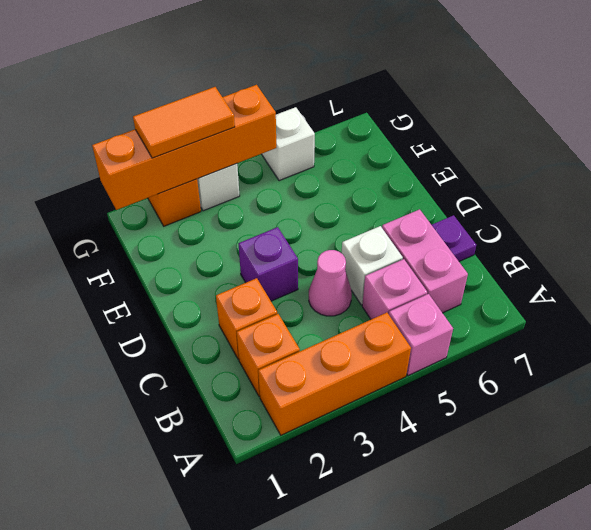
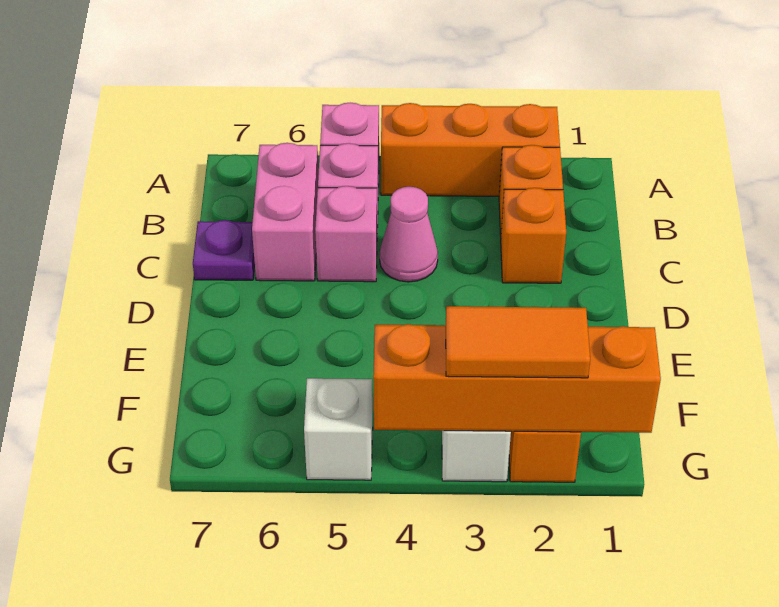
white brick C5 level 1 -> pink brick C5 level 1
purple brick D3 level 1 -> none

